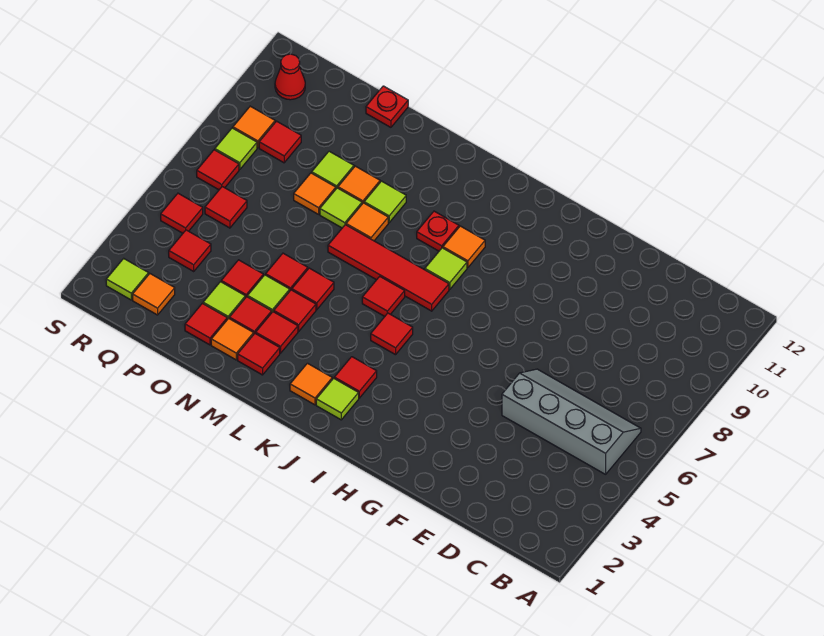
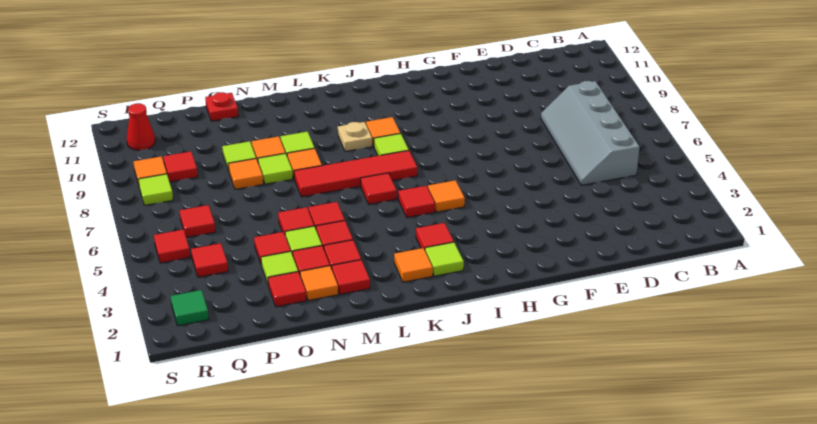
grey slope B5:E6 level 1 top 5 -> grey slope C5:D8 level 1 top C
red plate K9 level 1 -> tan plate K9 level 1
orange tile Q2 level 1 -> orange tile I5 level 1
lime tile R2 level 1 -> green tile R2 level 1
red tile R7 level 1 -> none

